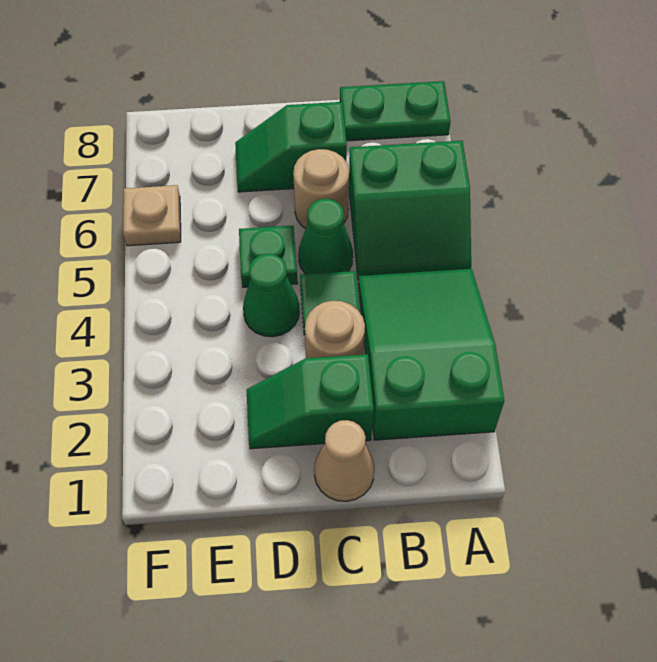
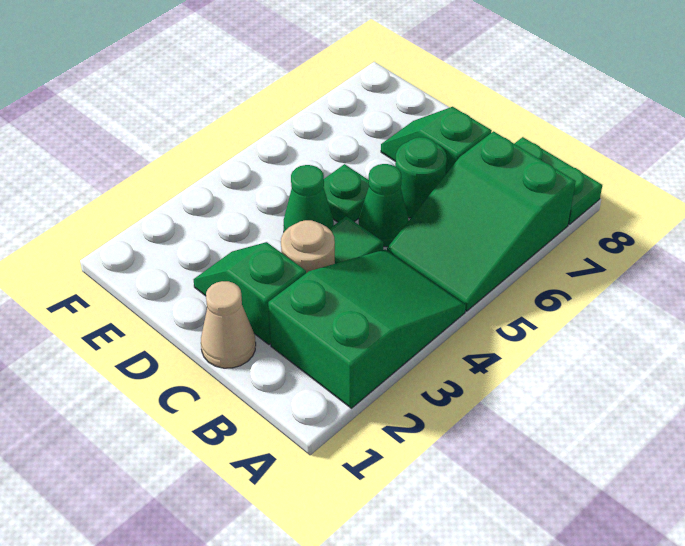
green slope A5:B6 level 1 top 6 -> green slope A5:B7 level 1 top 7
tan round brick C6 level 1 -> green round brick C6 level 1
tan plate F6 level 1 -> none

